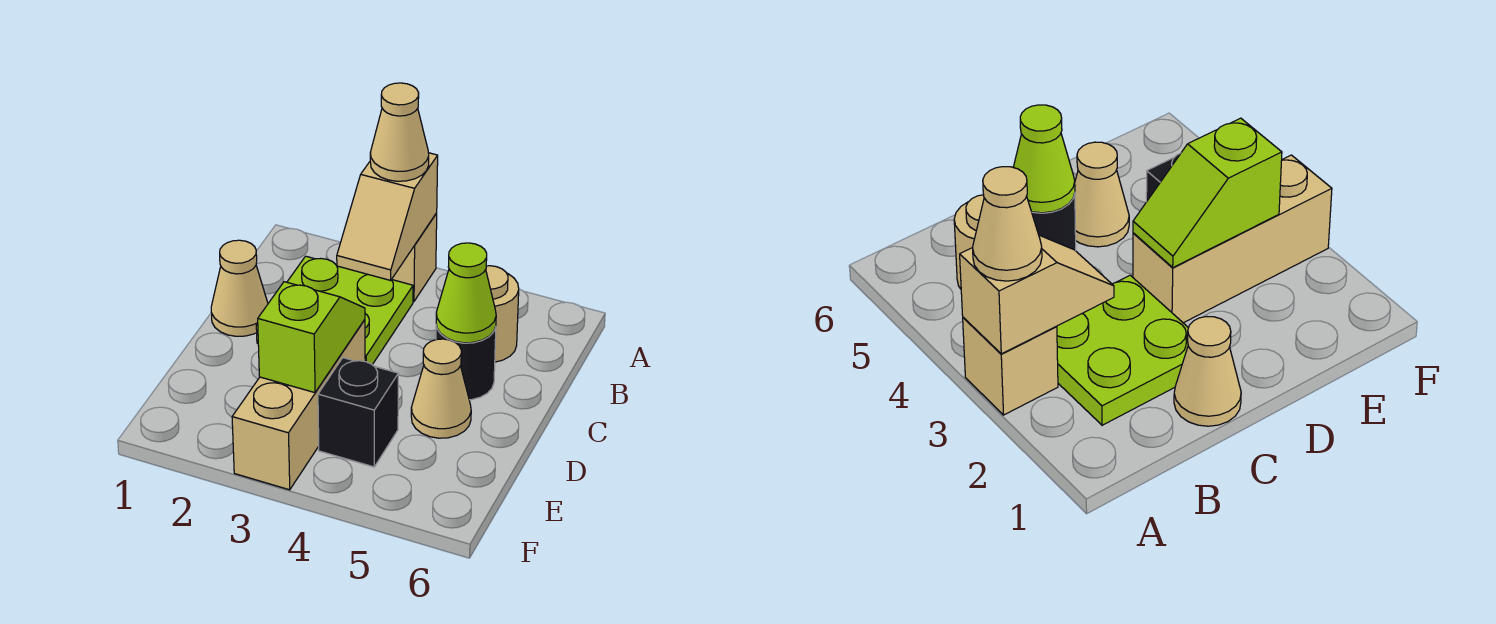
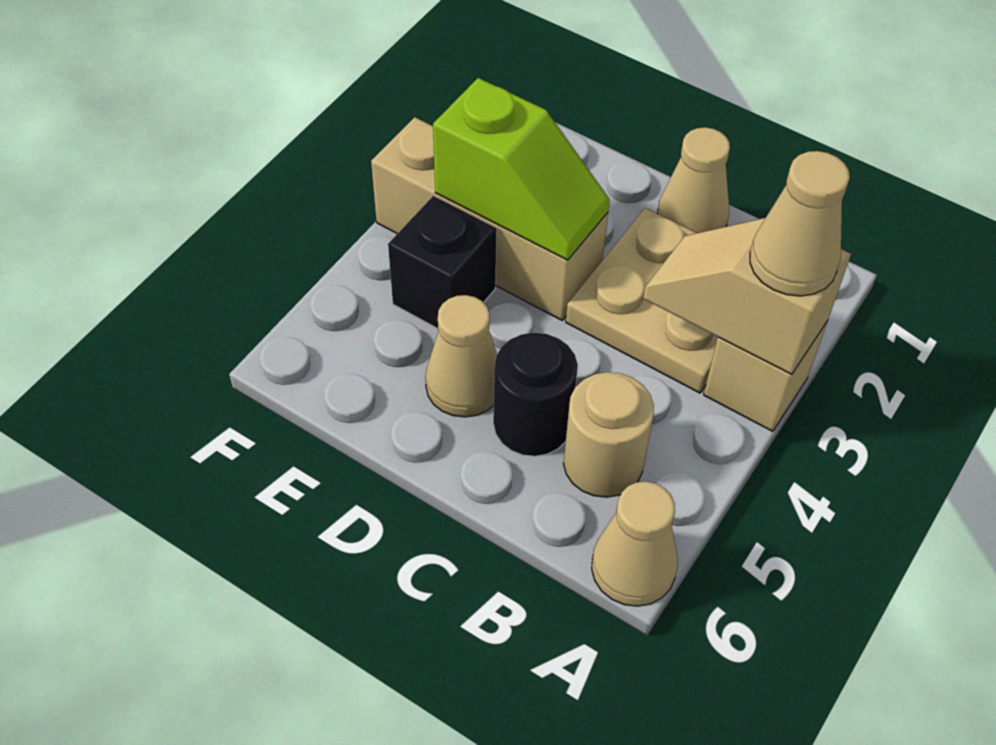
none -> tan cone A6 level 1
lime plate B2:C3 level 1 -> tan plate B2:C3 level 1
lime cone C5 level 2 -> none

